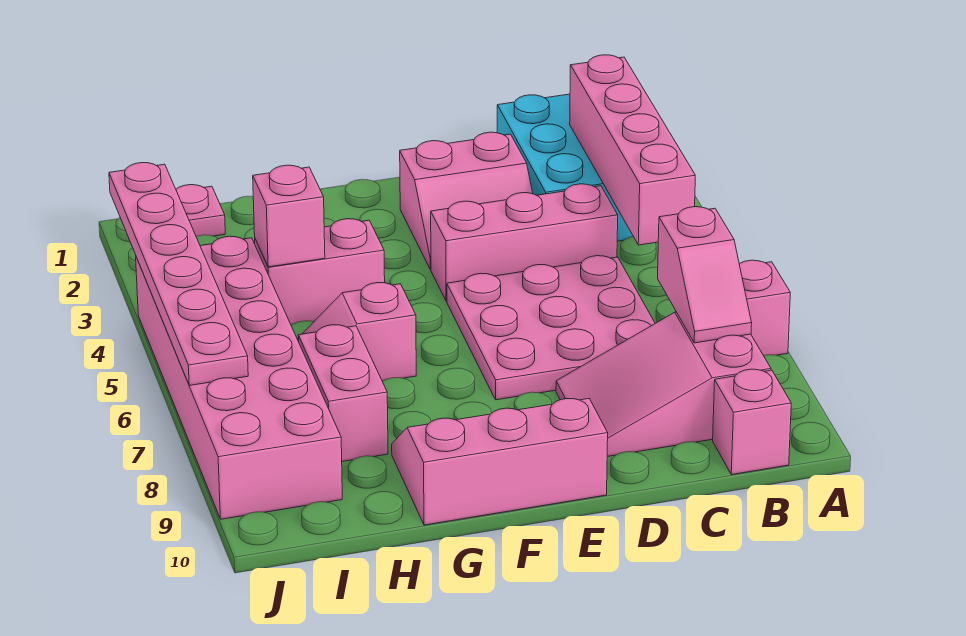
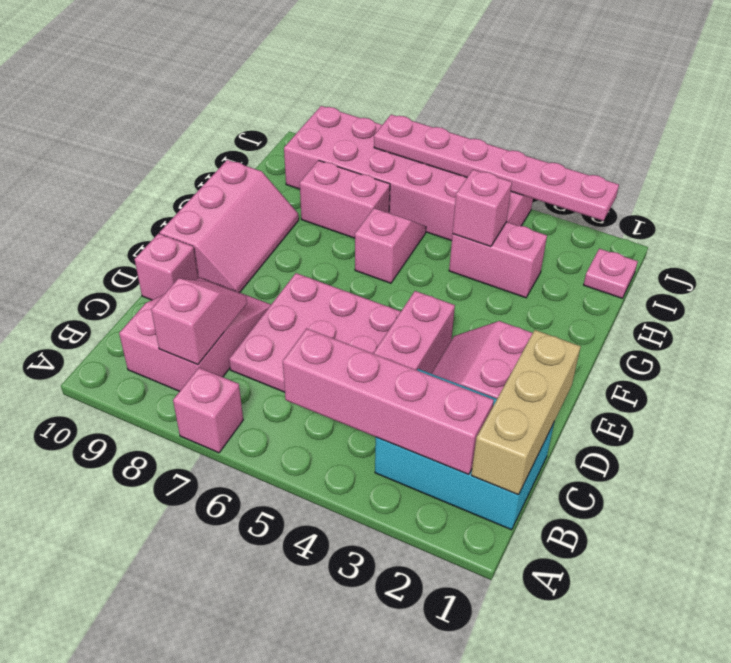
none -> tan brick B1:D1 level 2
pink slope B7:B8 level 2 top 7 -> pink slope B8:C8 level 2 top B
pink brick B10 level 1 -> pink brick D10 level 1
pink brick G4:H4 level 1 -> pink brick H3:H4 level 1

